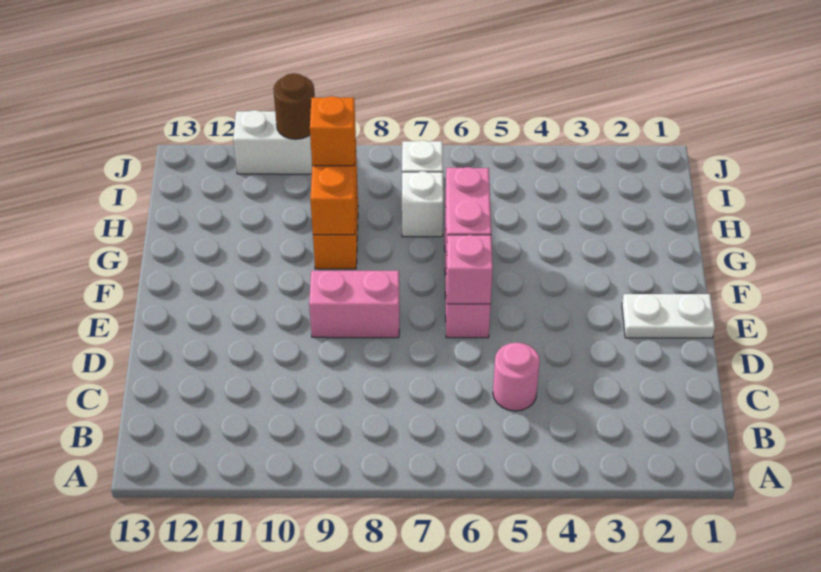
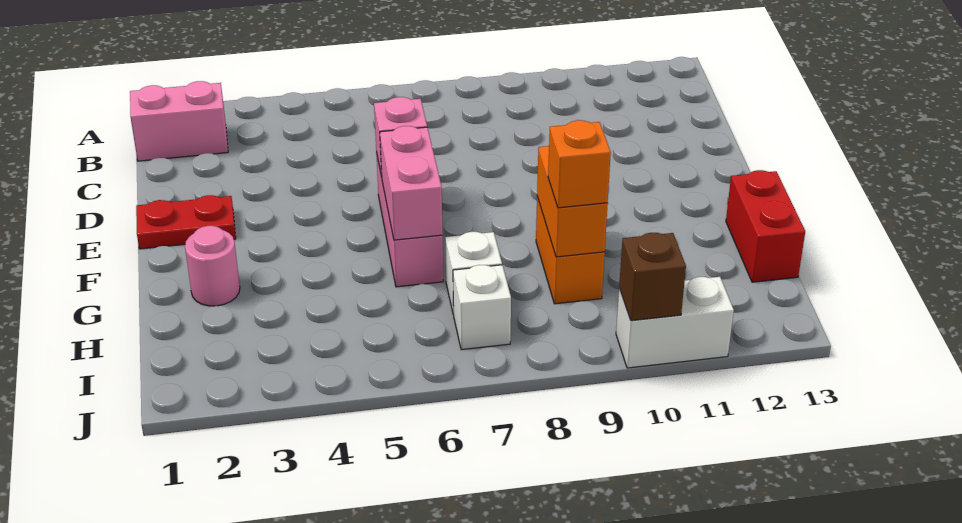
pink round brick C5 level 1 -> pink round brick G2 level 1
white plate E1:E2 level 1 -> red plate E1:E2 level 1
pink brick E8:E9 level 1 -> pink brick B1:B2 level 1
none -> red brick G13:H13 level 1
brown round brick J10 level 2 -> brown brick J10 level 2

